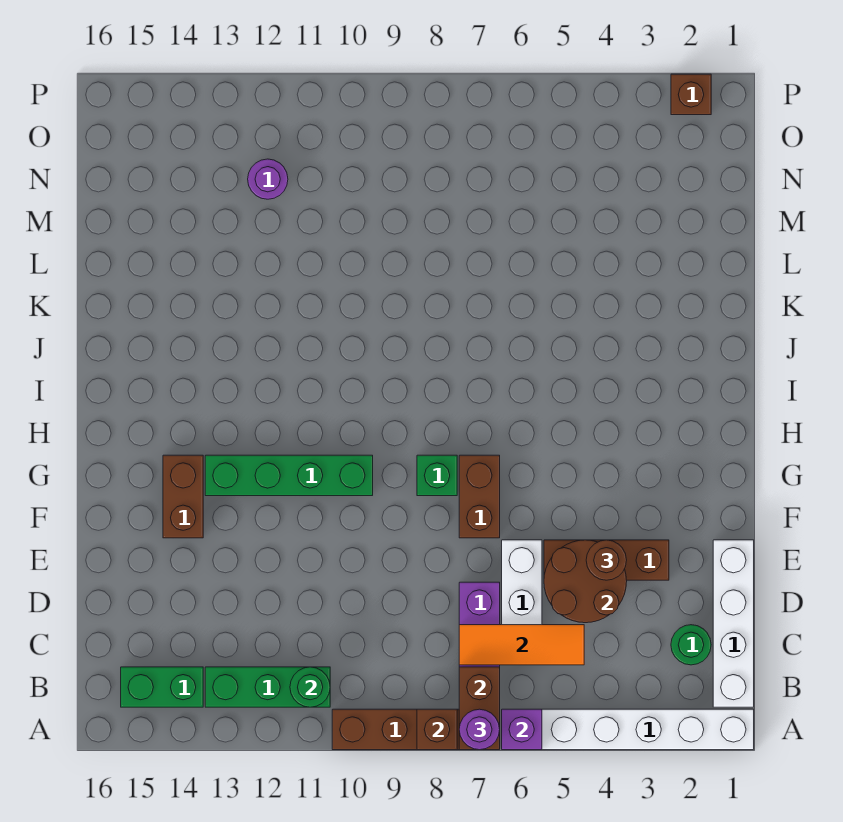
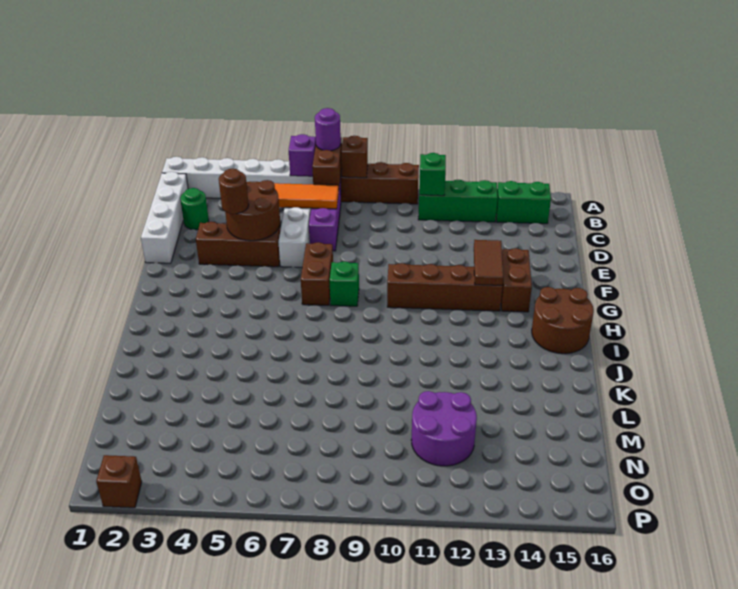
green round brick B11 level 2 -> green brick B11 level 2
none -> brown tile F13:G13 level 2
green brick G10:G13 level 1 -> brown brick G10:G13 level 1
none -> brown round brick H15:I16 level 1
purple round brick N12 level 1 -> purple round brick M11:N12 level 1

